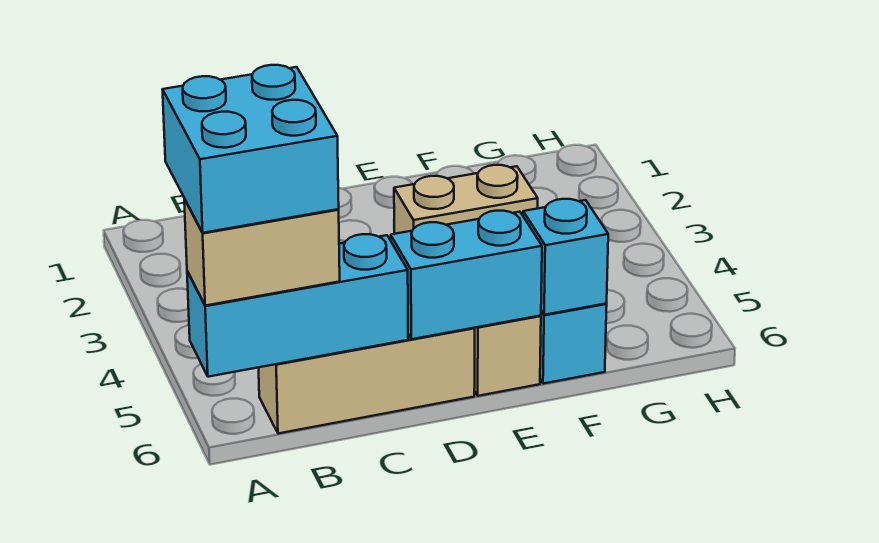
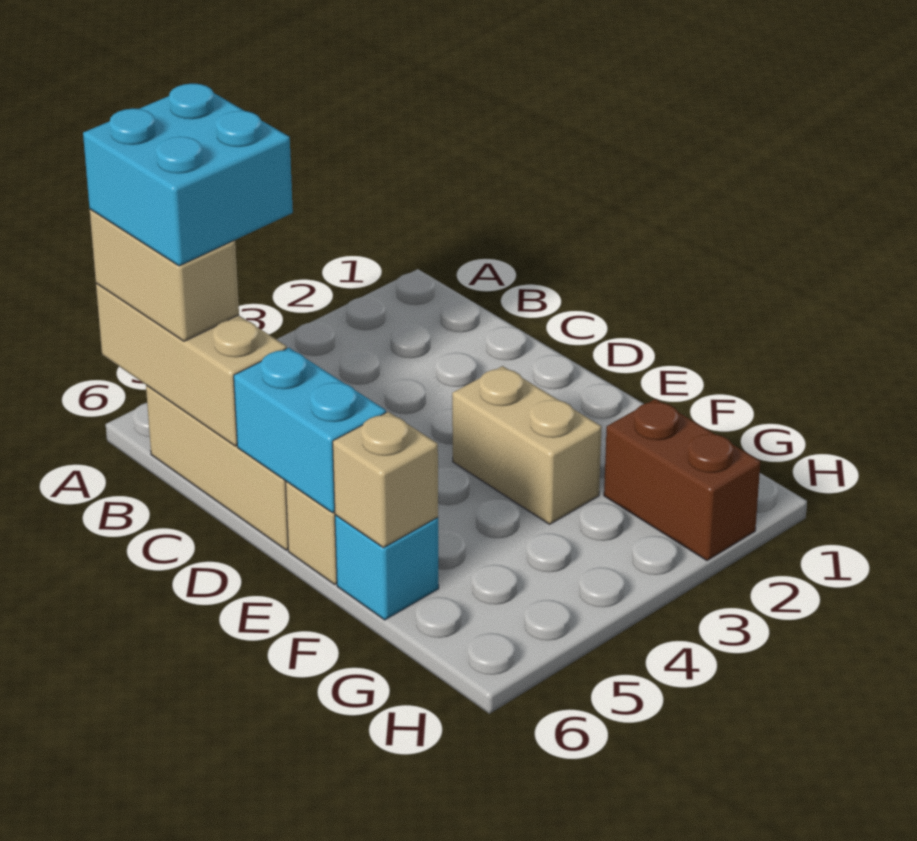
cyan brick A6:C6 level 2 -> tan brick A6:C6 level 2
cyan brick F6 level 2 -> tan brick F6 level 2
none -> brown brick G2:H2 level 1

